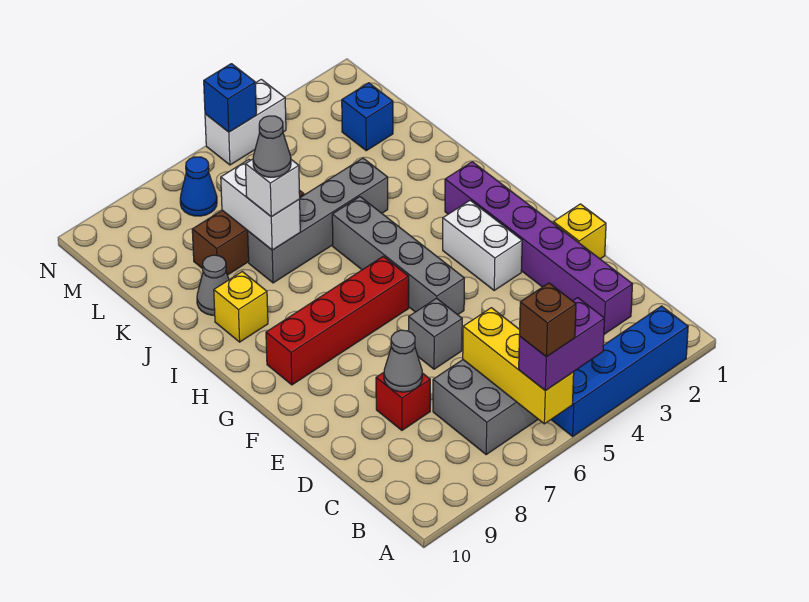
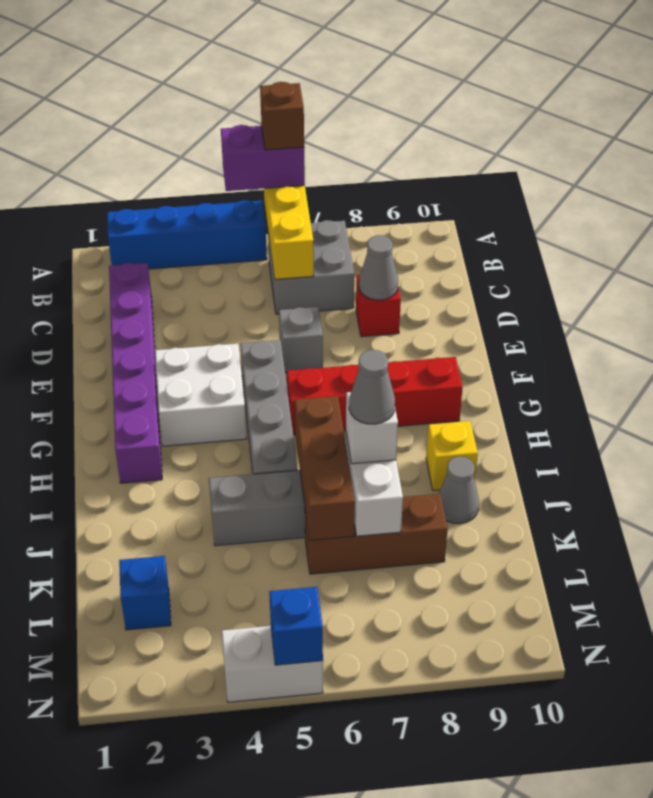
yellow brick E1 level 1 -> none
white brick F3:G3 level 1 -> white brick F3:G4 level 1
none -> brown brick I6:K6 level 2
blue cone M7 level 1 -> none

